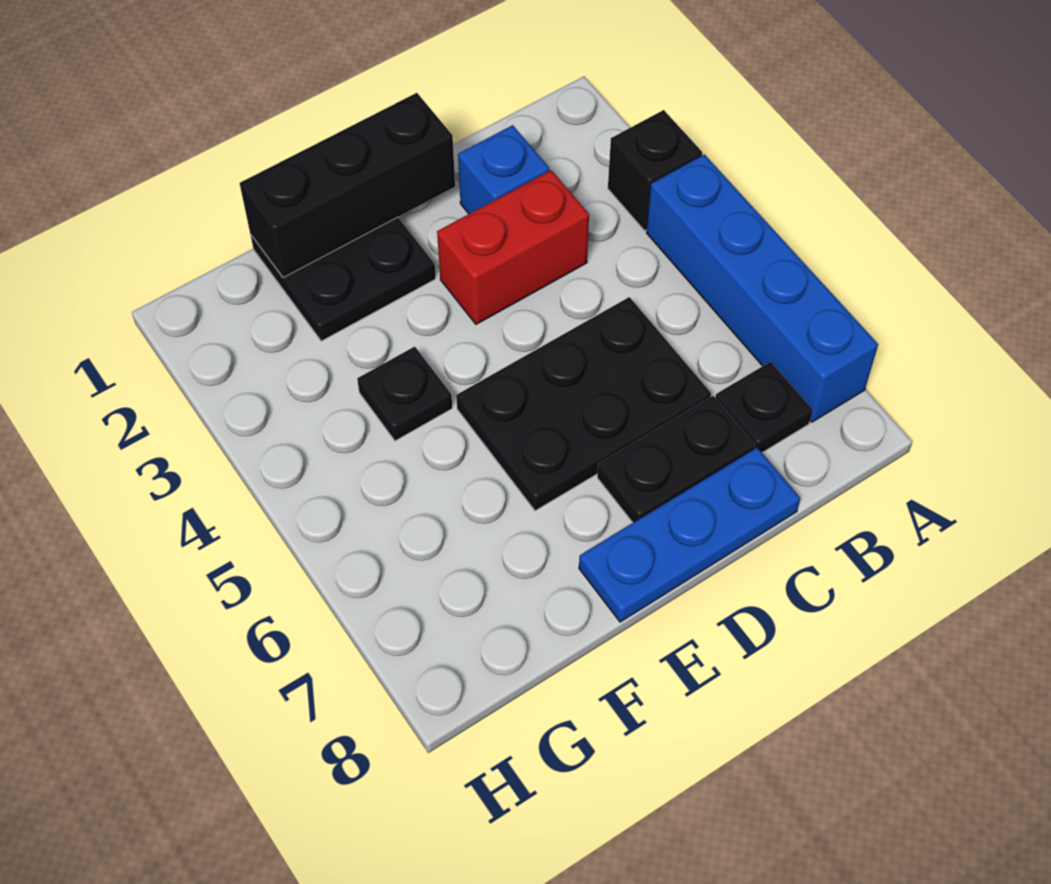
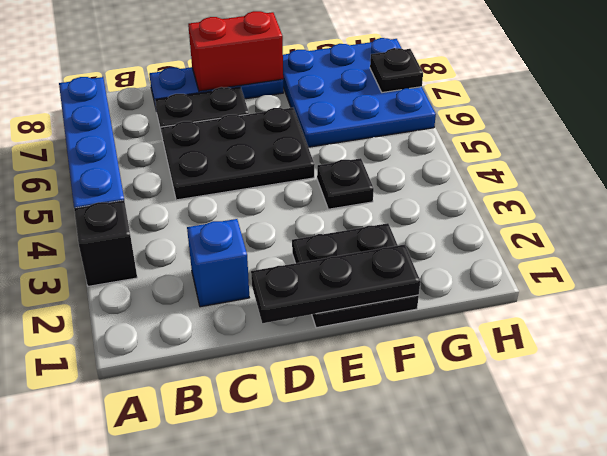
black plate B7 level 1 -> black plate H7 level 2
red brick C3:D3 level 1 -> red brick D8:E8 level 2
black brick D1:F1 level 2 -> black plate D1:F1 level 2
none -> blue plate F6:H8 level 1

